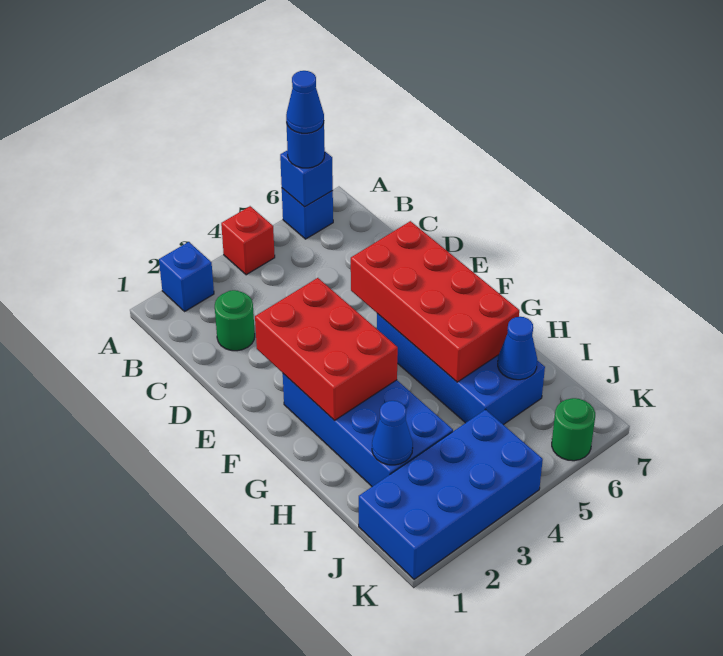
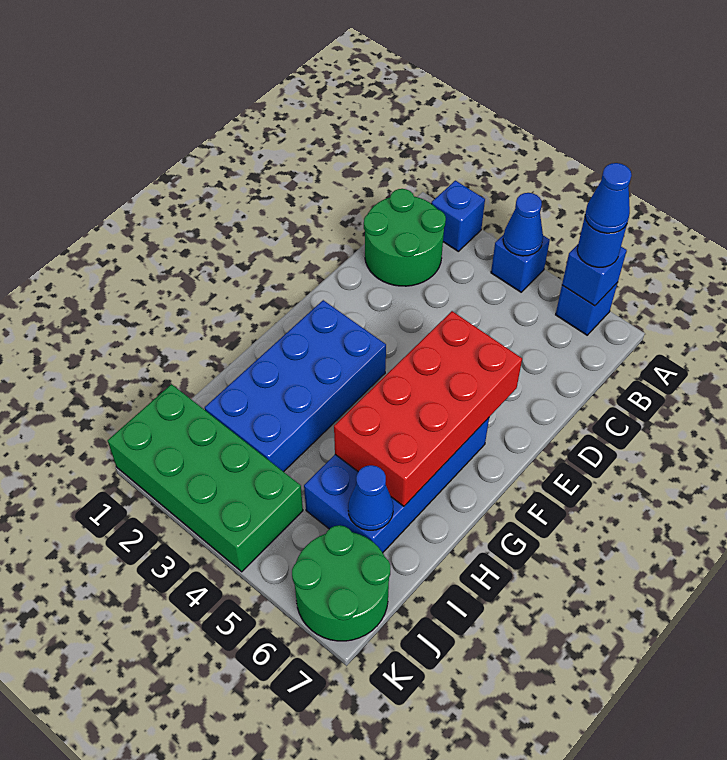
red brick A4 level 1 -> blue brick A4 level 1
green round brick C2 level 1 -> green round brick B1:C2 level 1
red brick E2:G3 level 2 -> none
blue cone I2 level 2 -> blue cone A4 level 2
blue brick J1:K4 level 1 -> green brick J1:K4 level 1
green round brick K6 level 1 -> green round brick J6:K7 level 1

